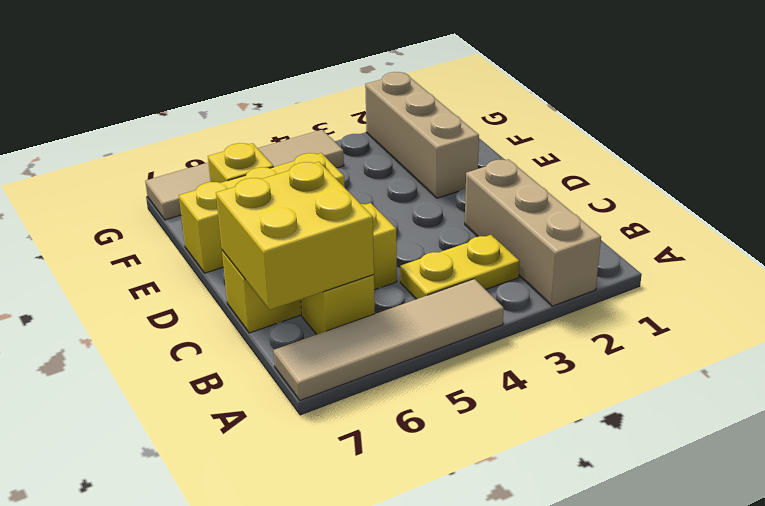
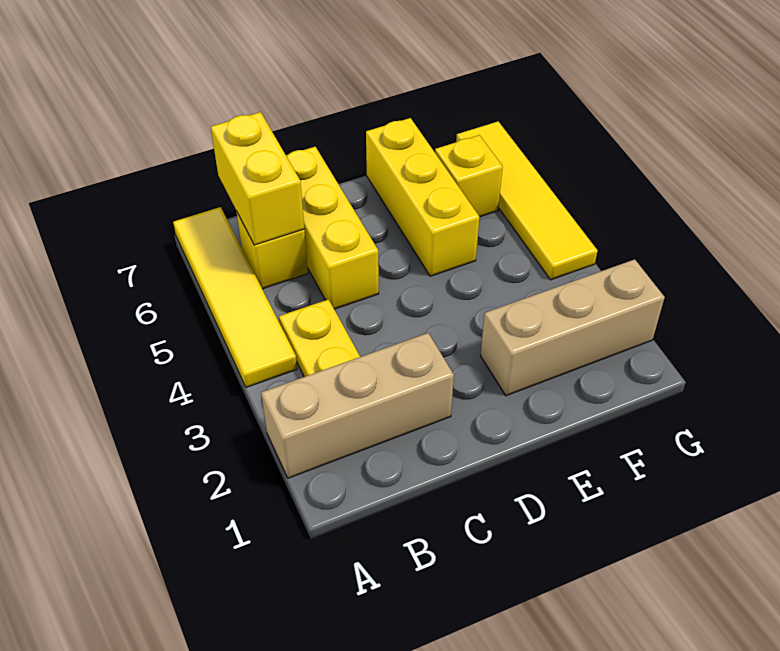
tan tile A4:A7 level 1 -> yellow tile A4:A7 level 1
yellow brick B6:C7 level 2 -> yellow brick B6:B7 level 2
tan tile G4:G7 level 1 -> yellow tile G4:G7 level 1

